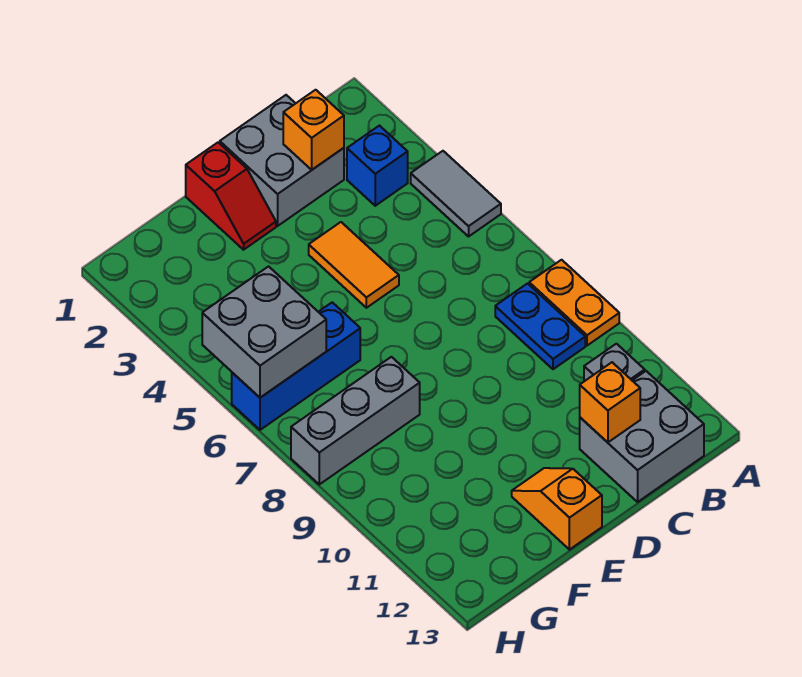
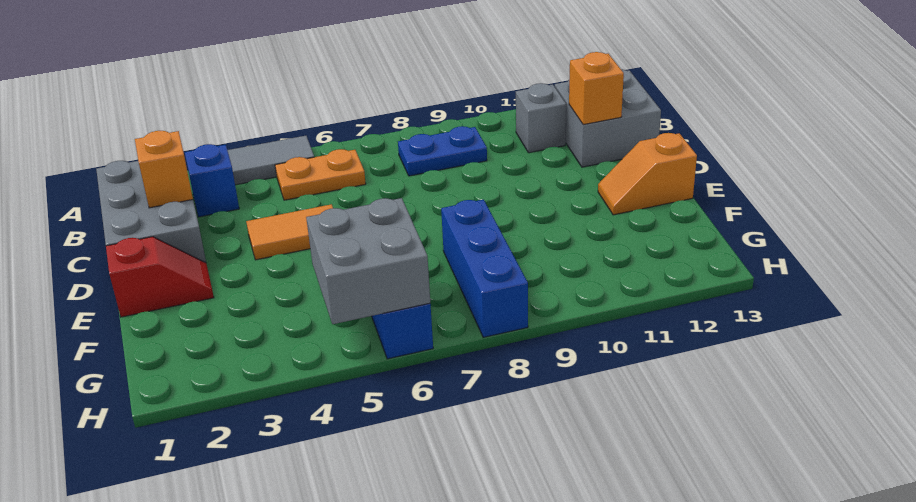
orange plate A8:A9 level 1 -> orange plate B5:B6 level 1
grey brick C1:D2 level 1 -> grey brick B1:D2 level 1
grey brick F8:H8 level 1 -> blue brick F8:H8 level 1

